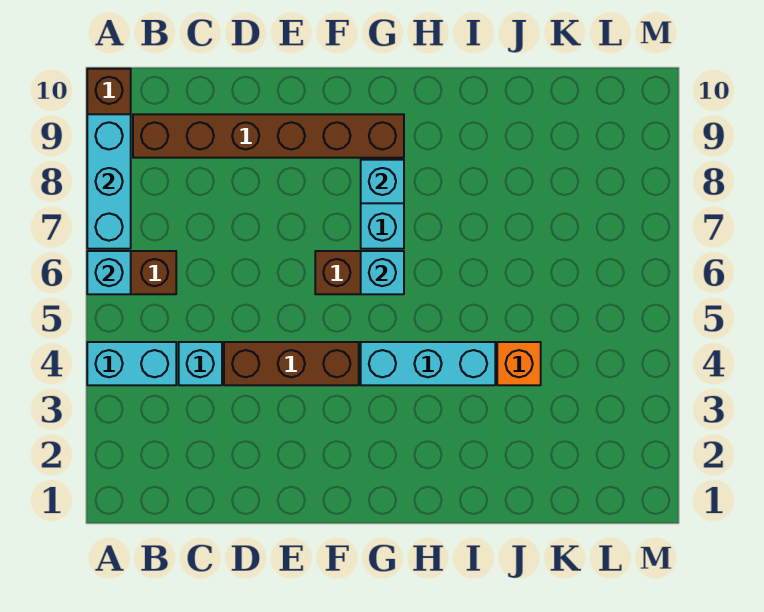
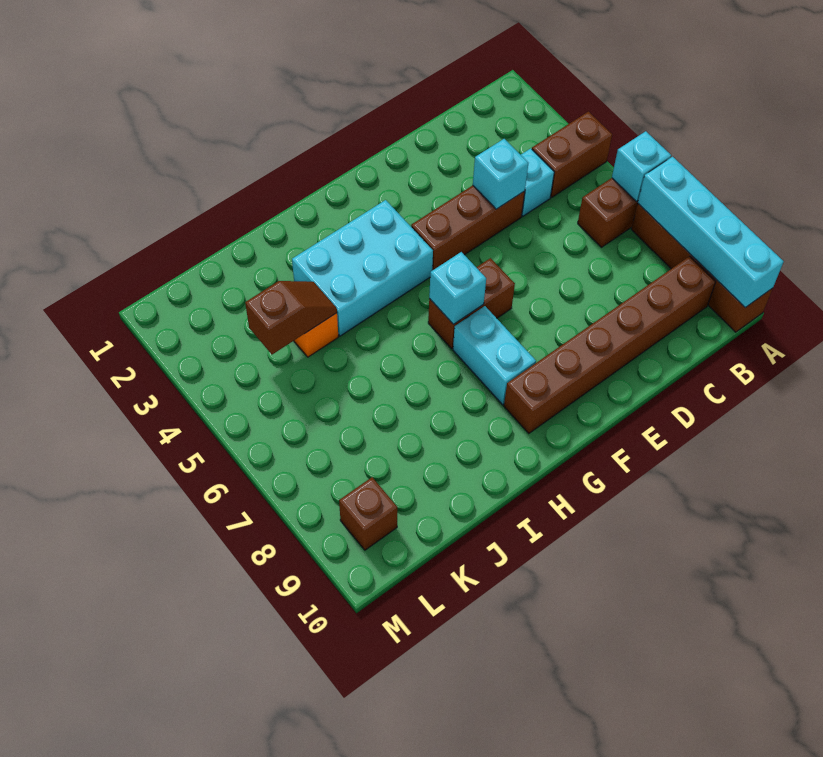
cyan brick A4:B4 level 1 -> brown brick A4:B4 level 1
cyan brick A7:A9 level 2 -> cyan brick A7:A10 level 2
cyan brick G4:I4 level 1 -> cyan brick G3:I4 level 1
cyan brick G8 level 2 -> cyan brick D4 level 2
none -> brown slope J4:K4 level 2 top K
none -> brown brick L9 level 1

